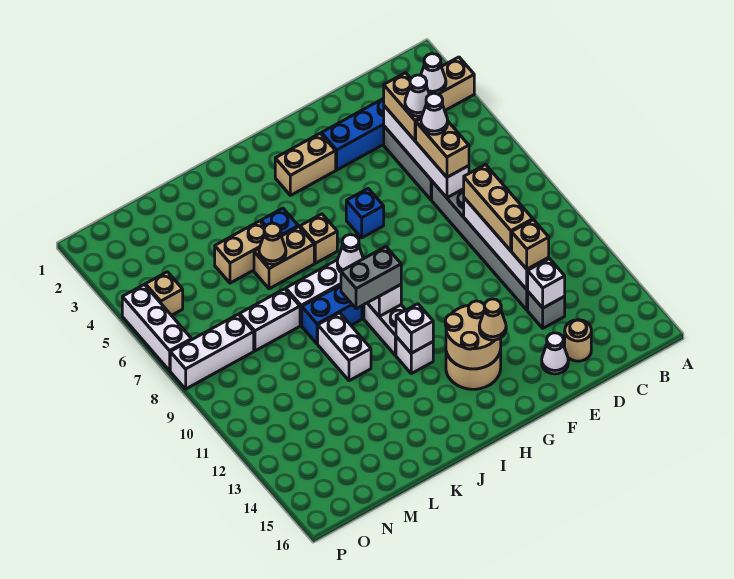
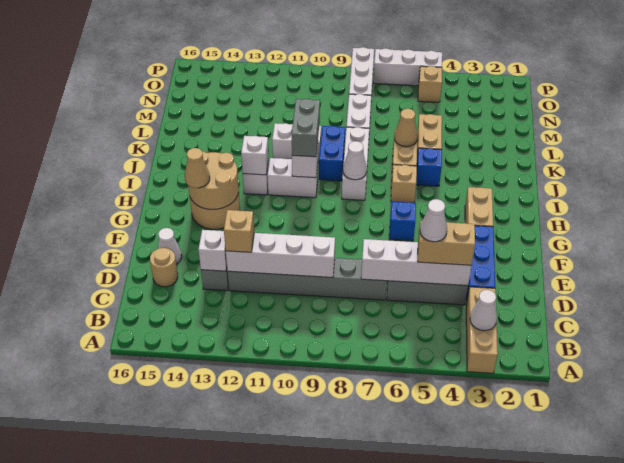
tan brick D6:D7 level 3 -> none
white cone D6 level 4 -> none
tan brick D9:D11 level 3 -> none

